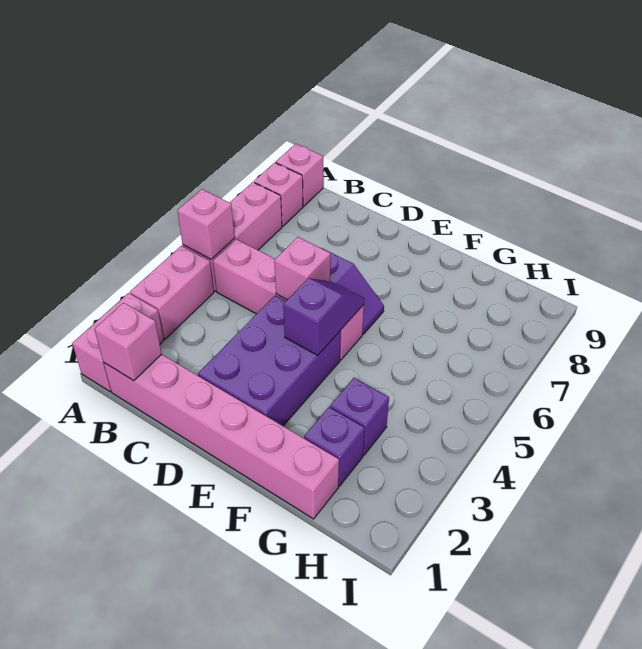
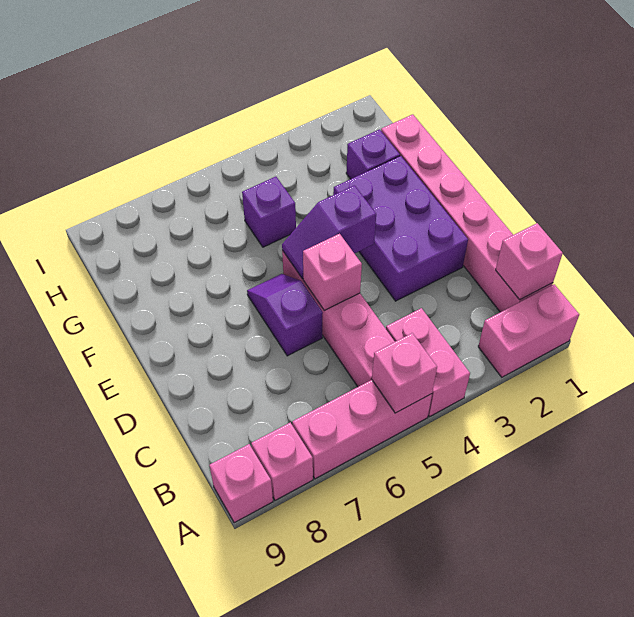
pink brick A3:A4 level 1 -> pink brick A4:B4 level 1
purple brick D2:E4 level 1 -> purple brick D2:F3 level 1
purple brick G3 level 1 -> purple brick G5 level 1

